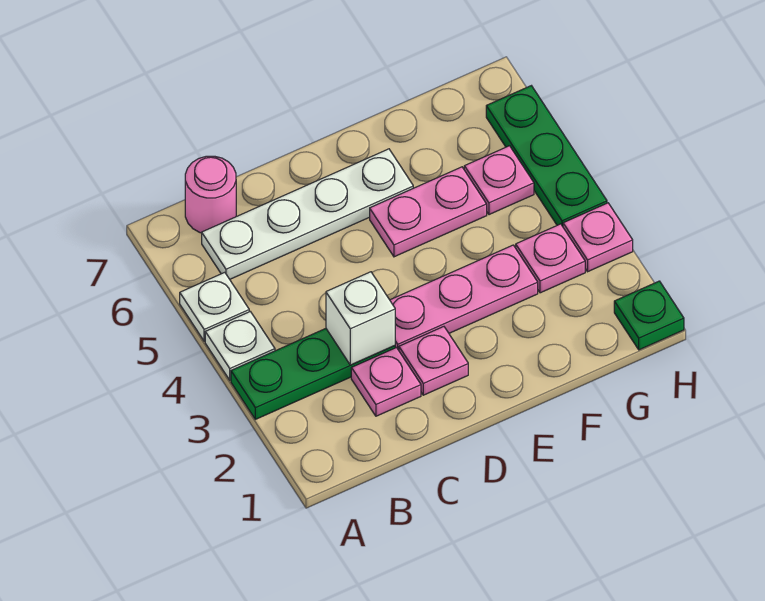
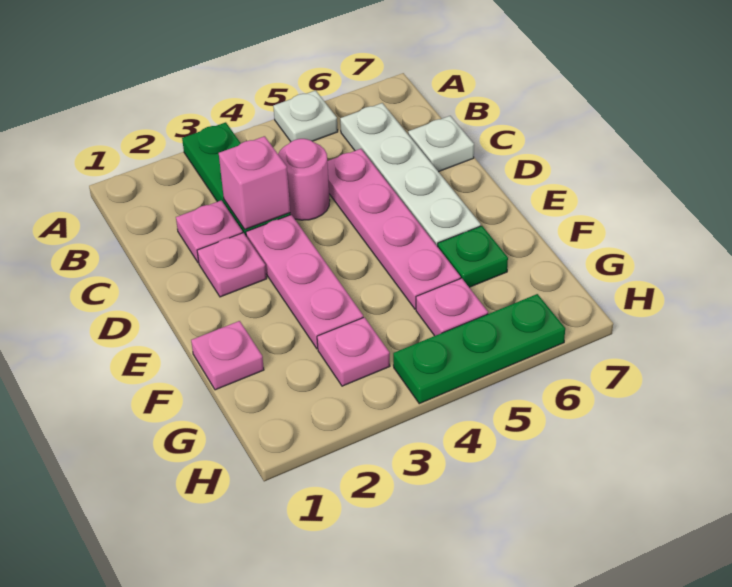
white plate A4 level 1 -> white plate C7 level 1
pink round brick B7 level 1 -> pink round brick C4 level 1
white brick C3 level 2 -> pink brick C3 level 2
pink plate E5:F5 level 1 -> pink plate C5:F5 level 1
green plate H1 level 1 -> green plate F6 level 1
pink plate H3 level 1 -> pink plate F1 level 1

